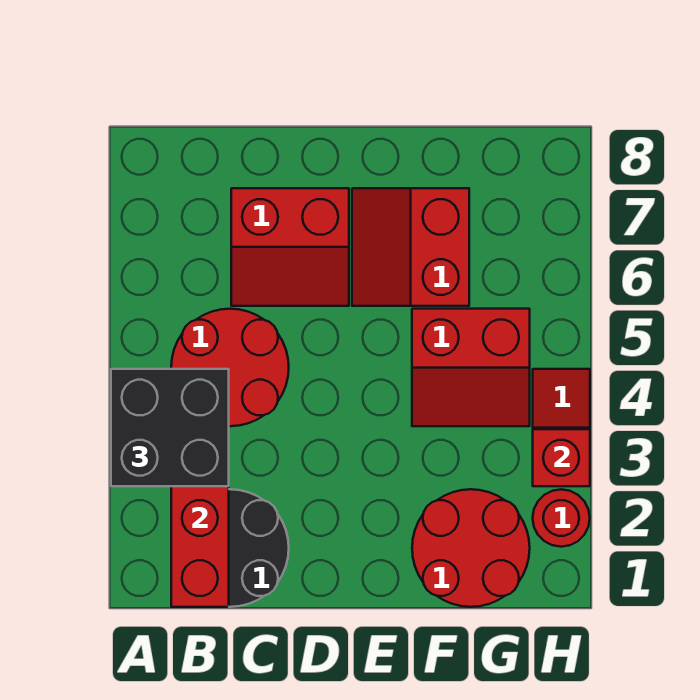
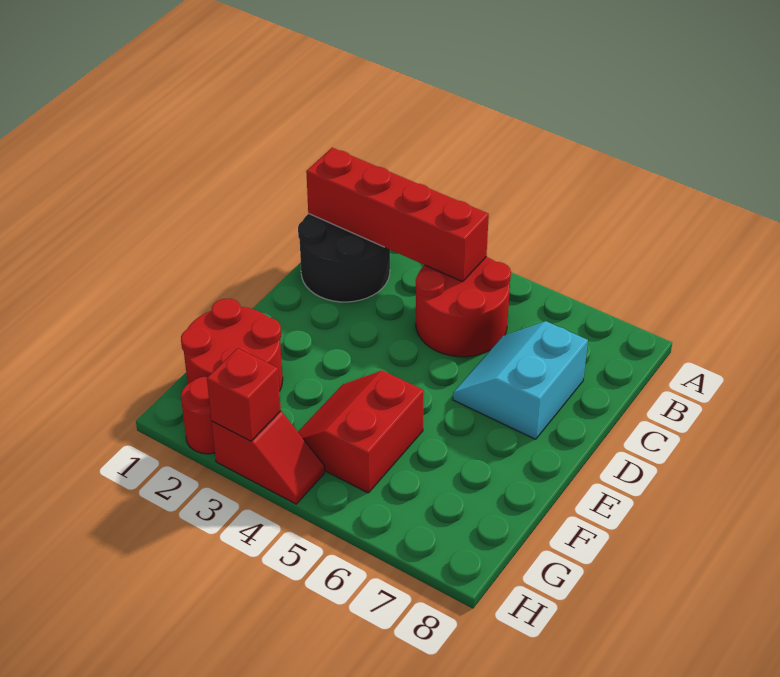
black brick A3:B4 level 3 -> none
red slope C6:D7 level 1 top 7 -> cyan slope C6:D7 level 1 top 7
red slope E6:F7 level 1 top F -> none

